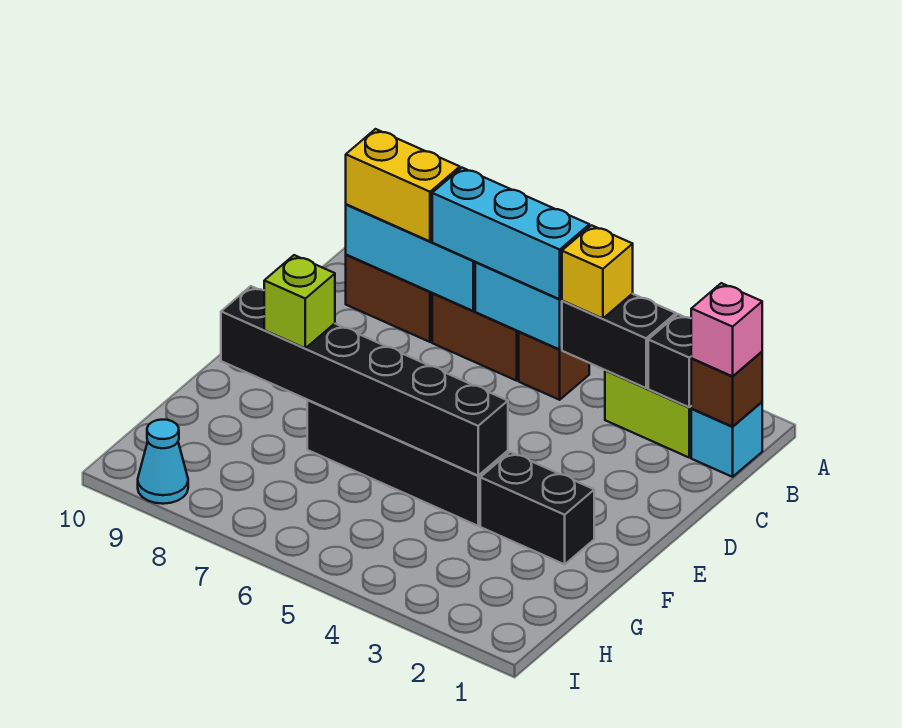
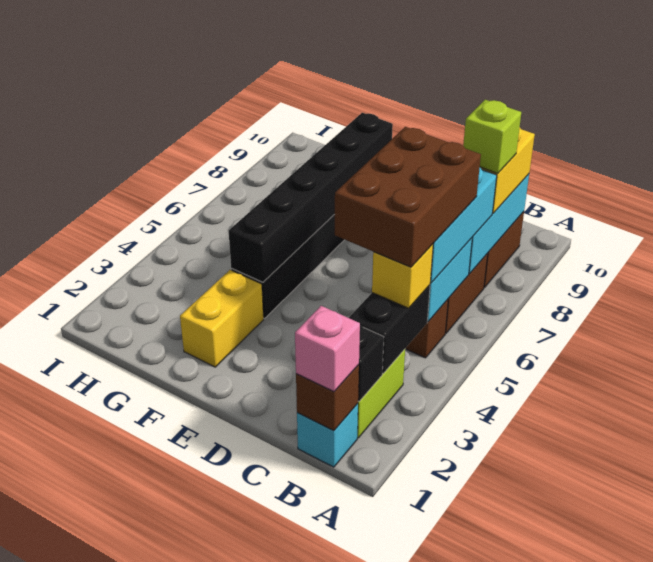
none -> brown brick B4:C6 level 4
black brick F2:F3 level 1 -> yellow brick F2:F3 level 1
lime brick F8 level 3 -> lime brick B8 level 4
cyan cone I9 level 1 -> none

